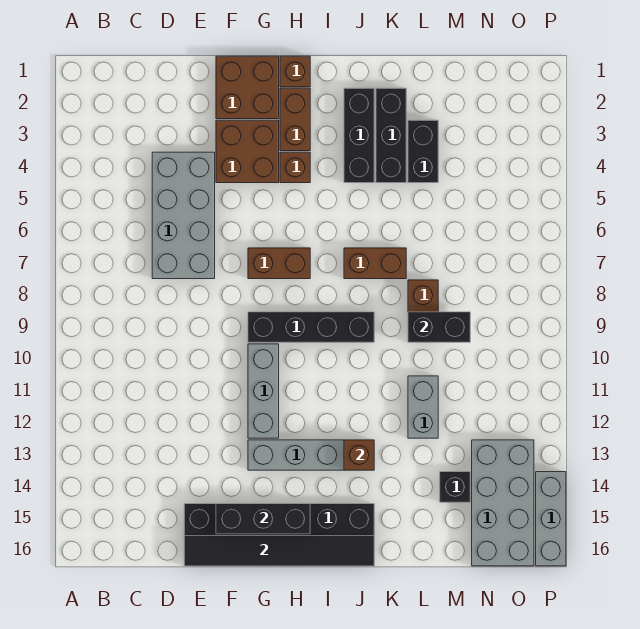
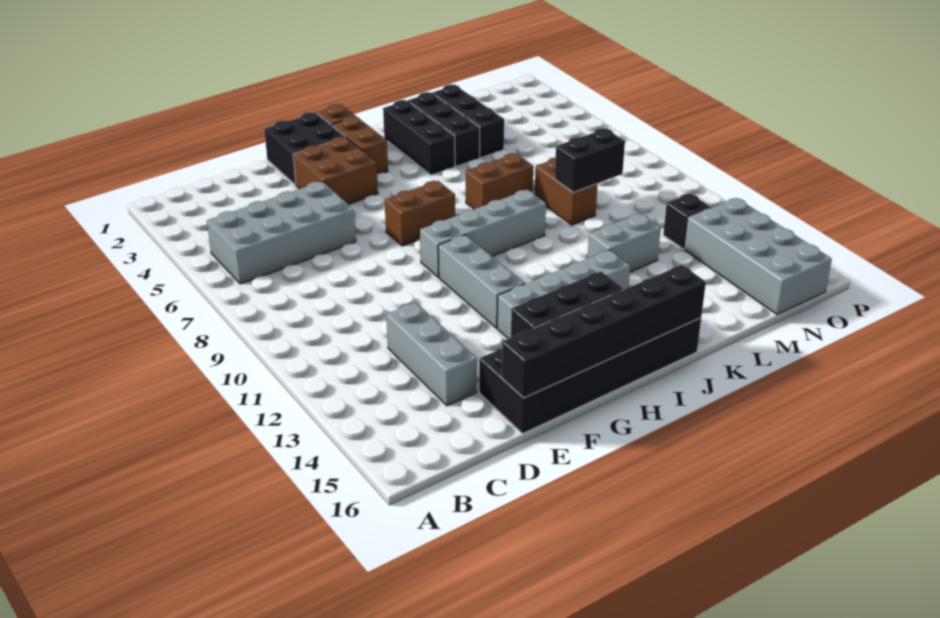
grey brick D4:E7 level 1 -> grey brick B5:E6 level 1
black tile E16:J16 level 2 -> black brick E16:J16 level 2
brown brick F1:G2 level 1 -> black brick F1:G2 level 1
black brick G9:J9 level 1 -> grey brick G9:J9 level 1
brown brick H4 level 1 -> none
brown brick J13 level 2 -> none
black brick L3:L4 level 1 -> black brick L2:L4 level 1
grey brick L11:L12 level 1 -> grey brick K12:L12 level 1
black brick M14 level 1 -> black brick N12 level 1
grey brick P14:P16 level 1 -> grey brick D12:D14 level 1

